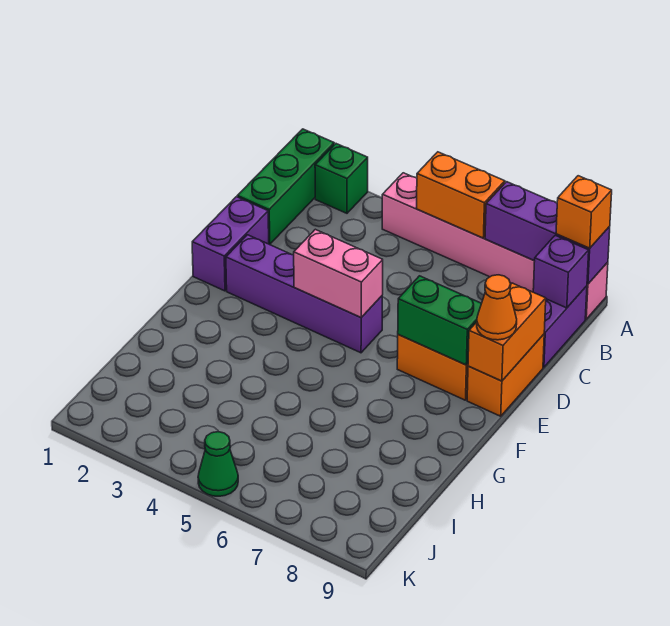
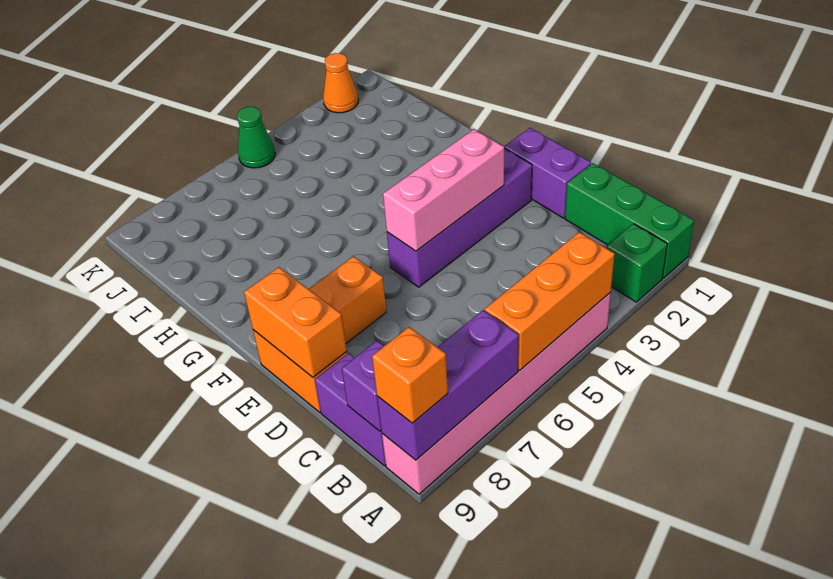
orange brick A5:A6 level 2 -> orange brick A4:A6 level 2
pink brick E4:E5 level 2 -> pink brick E3:E5 level 2
green brick E7:E8 level 2 -> none
orange cone E9 level 3 -> orange cone K2 level 1

